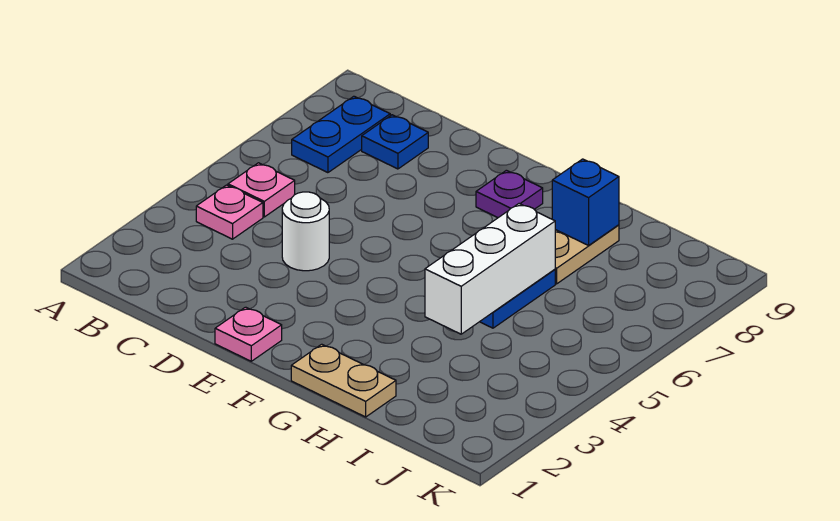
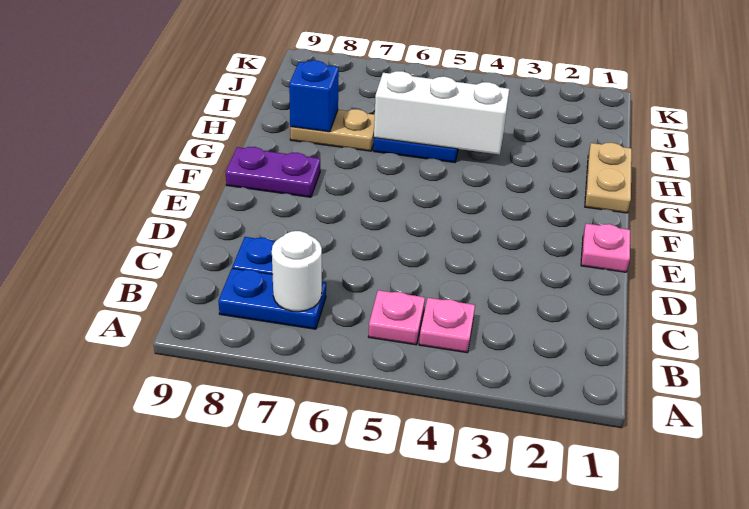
white round brick D4 level 1 -> white round brick B7 level 2
purple plate F8 level 1 -> purple plate F8:F9 level 1

